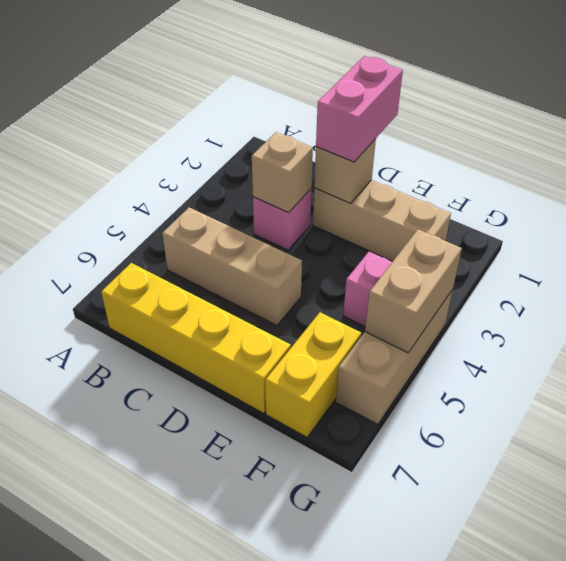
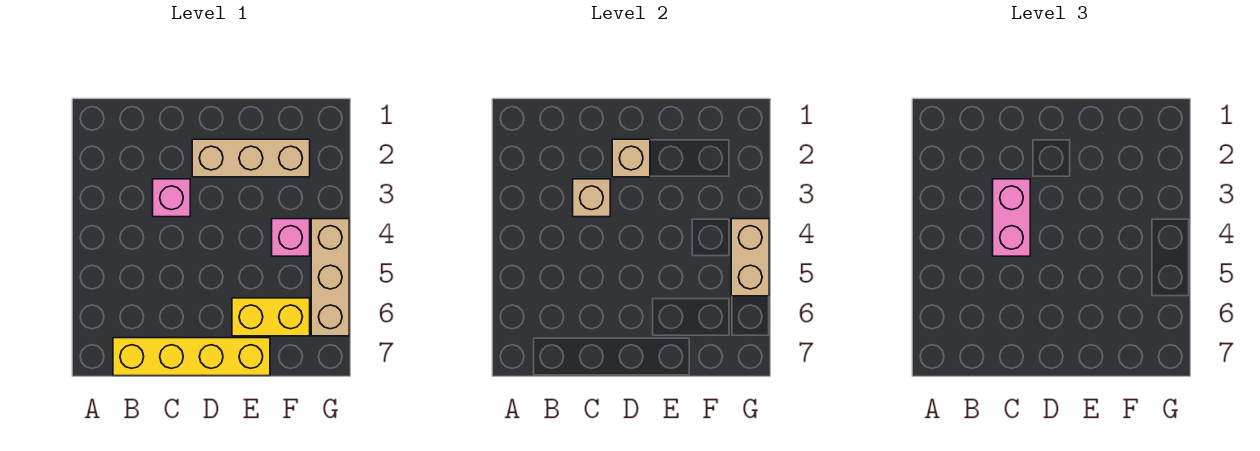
tan brick B5:D5 level 1 -> none
pink brick D1:D2 level 3 -> pink brick C3:C4 level 3
yellow brick F6:F7 level 1 -> yellow brick E6:F6 level 1

